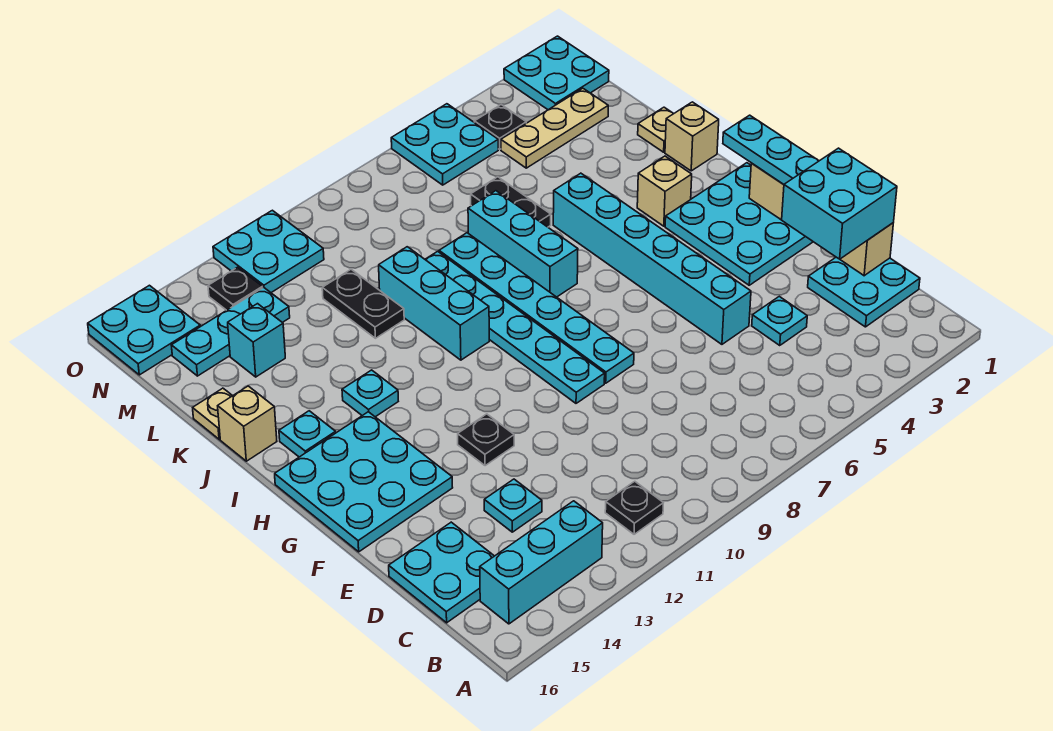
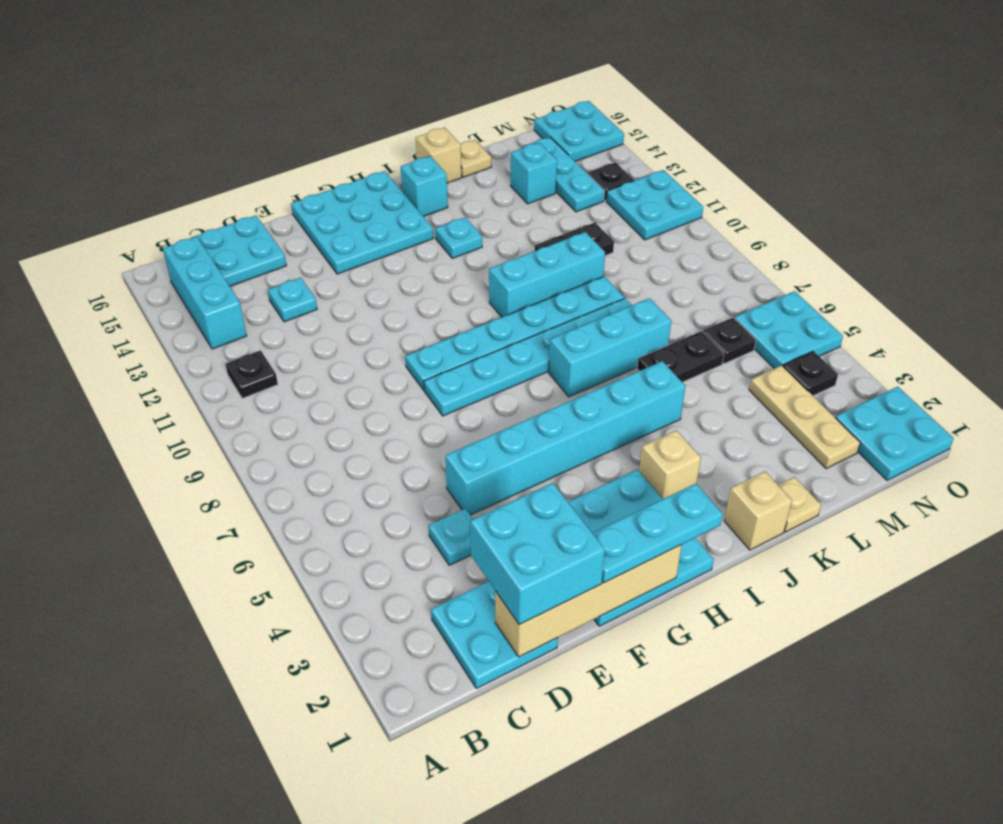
black plate F12 level 1 -> black plate M6 level 1
cyan plate I15 level 1 -> cyan brick I15 level 1

